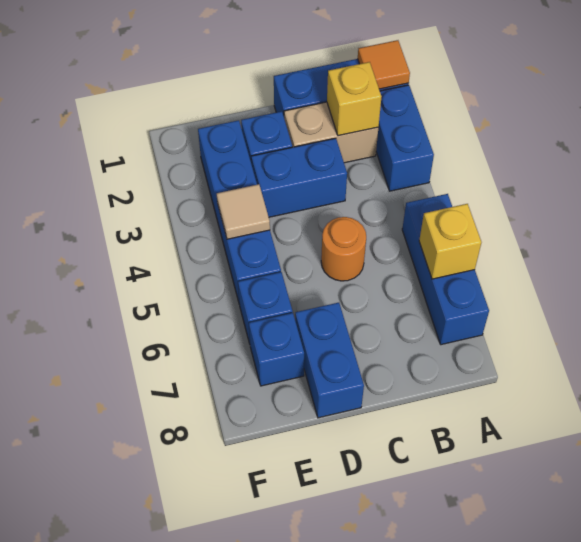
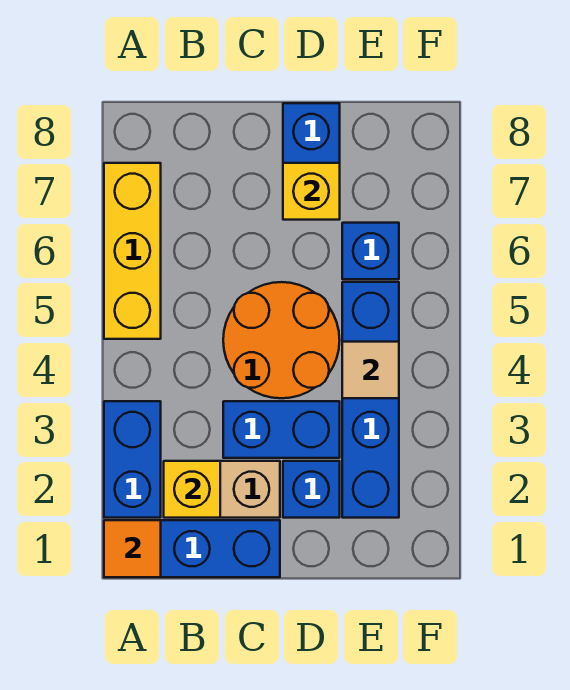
blue brick A5:A7 level 1 -> yellow brick A5:A7 level 1
yellow brick A6 level 2 -> yellow brick D7 level 2
orange round brick C5 level 1 -> orange round brick C4:D5 level 1
blue brick E7 level 1 -> none

